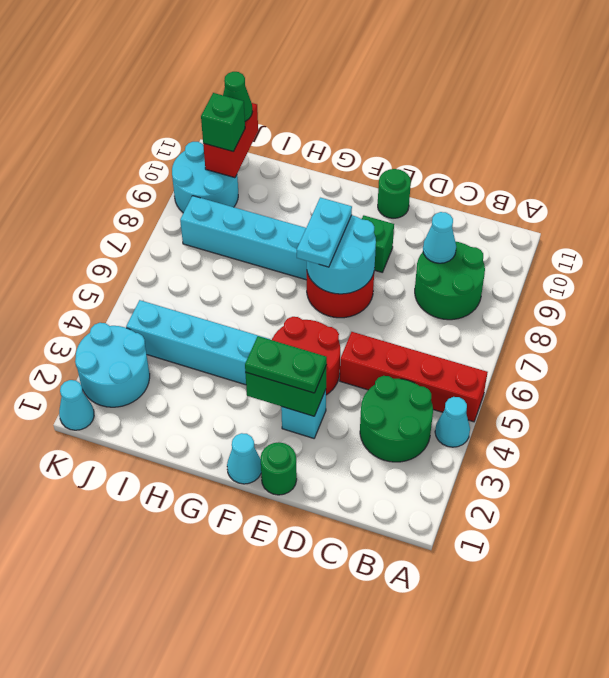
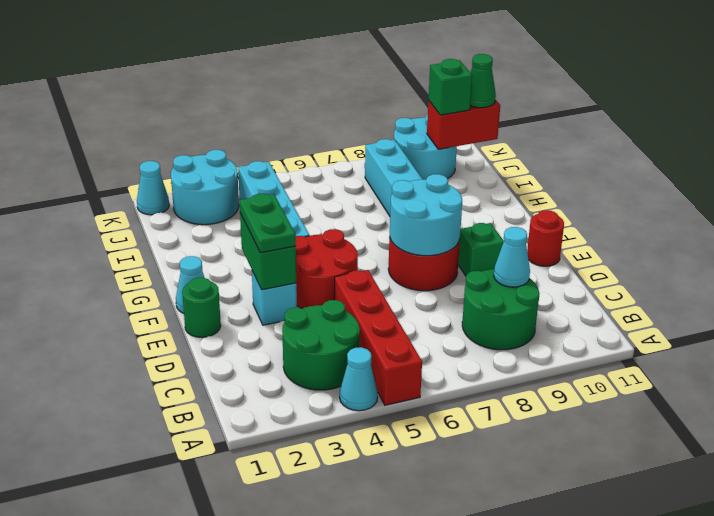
green round brick E11 level 1 -> red round brick E11 level 1
cyan plate F7:F8 level 3 -> none

